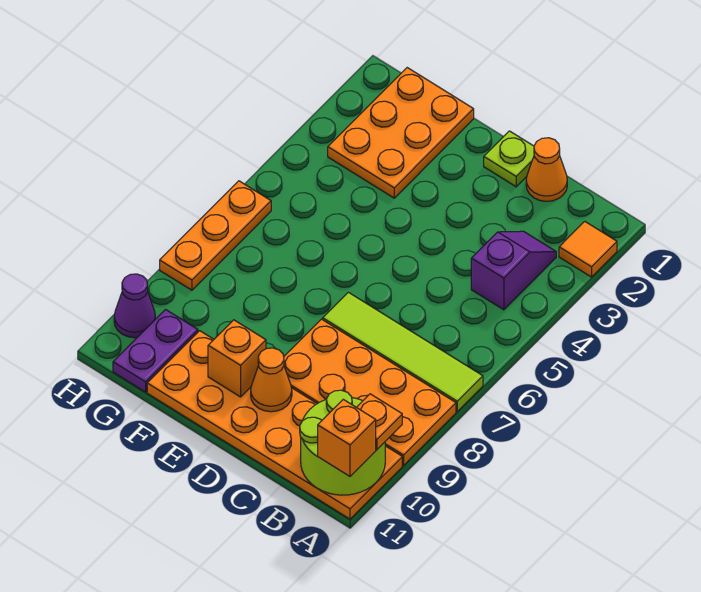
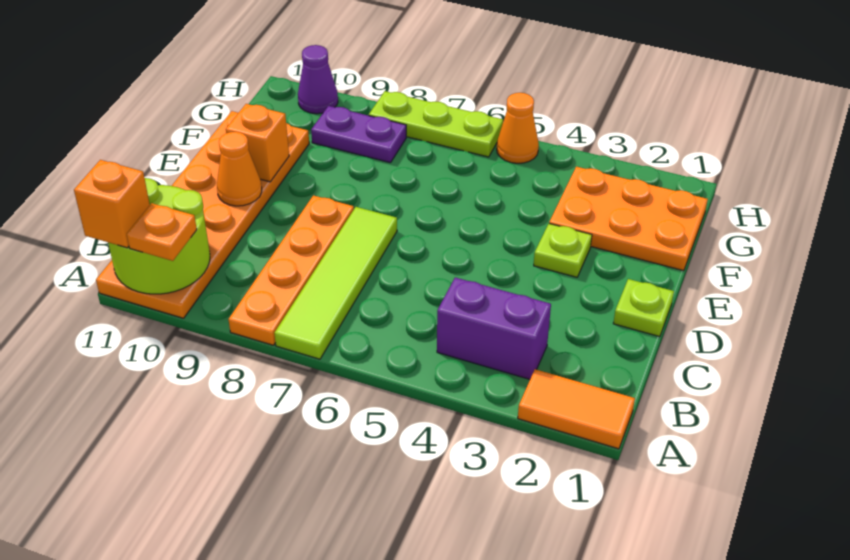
orange tile A2 level 1 -> orange tile A1:A2 level 1
orange plate A8:D9 level 1 -> orange plate A8:D8 level 1
purple slope B3:B4 level 1 top 4 -> purple brick B3:B4 level 1
orange cone C1 level 1 -> orange cone H5 level 1
none -> lime plate E3 level 1
purple plate G10:G11 level 1 -> purple plate G8:G9 level 1
orange plate H6:H8 level 1 -> lime plate H6:H8 level 1

